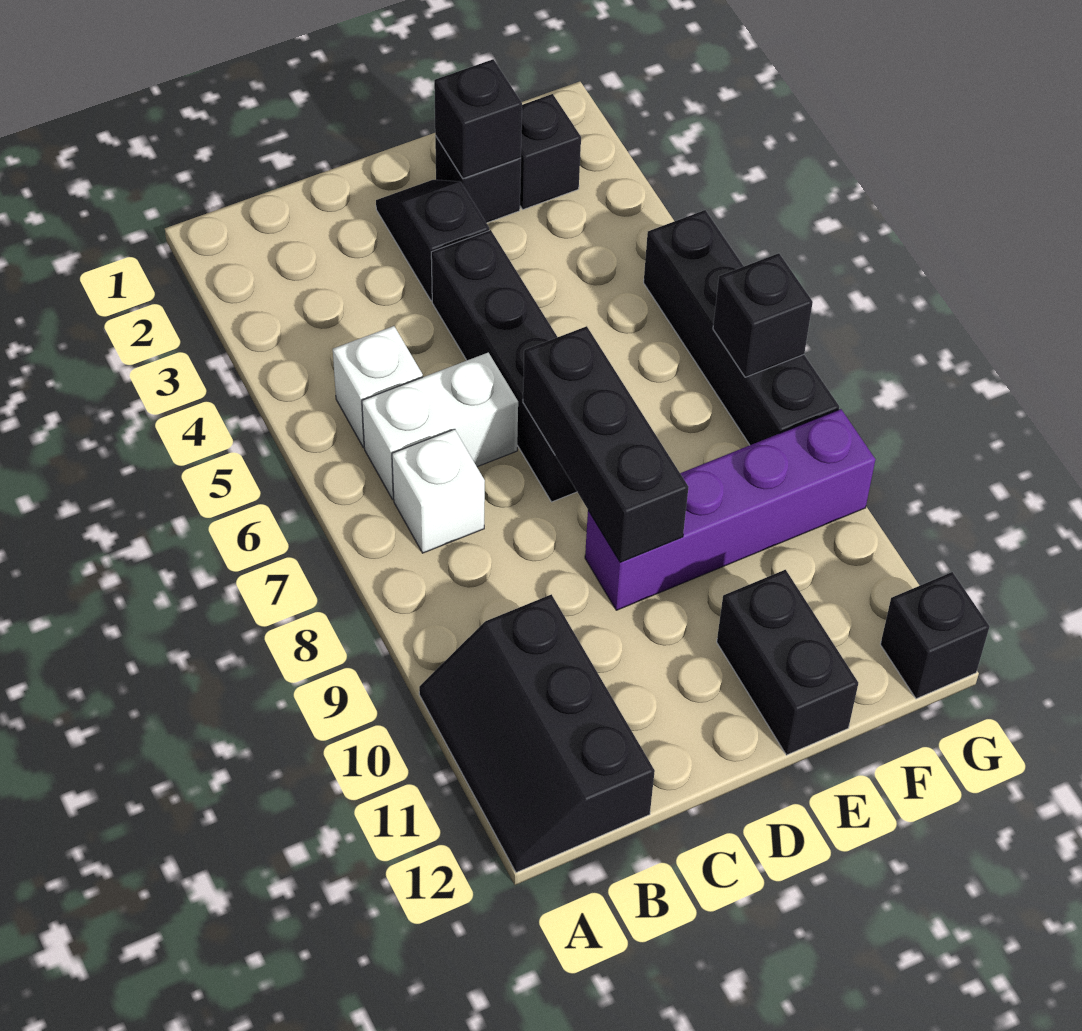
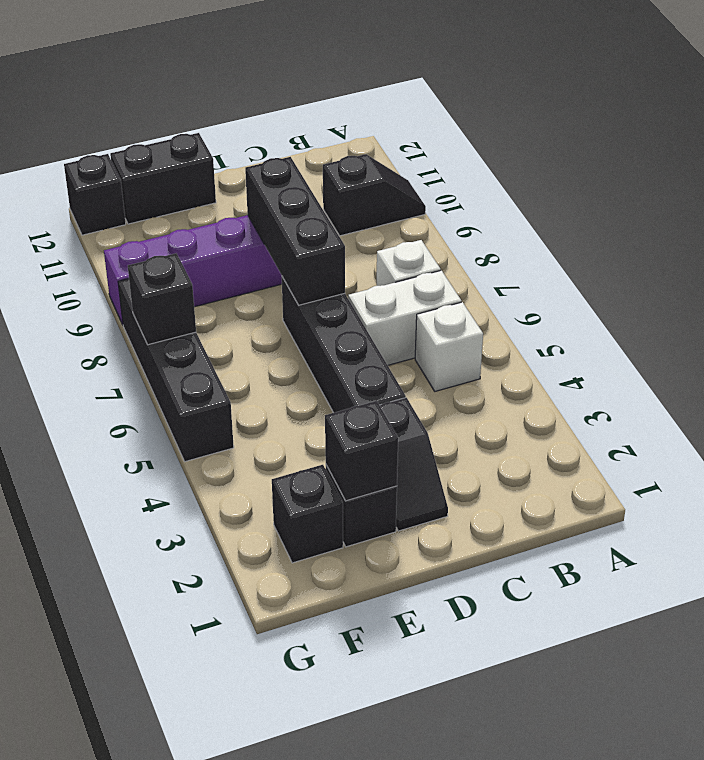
black slope A10:B12 level 1 top B -> black slope A10:B10 level 1 top B
black brick E11:E12 level 1 -> black brick E12:F12 level 1

